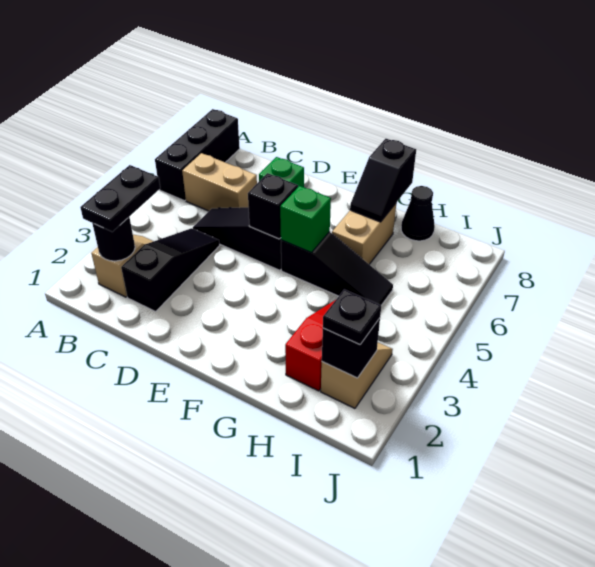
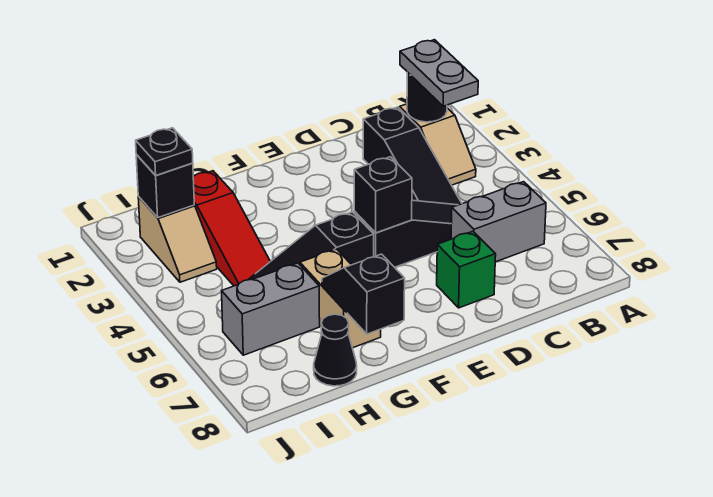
black brick A6:A8 level 1 -> none
black plate B2:B3 level 3 -> grey plate B2:B3 level 3
tan brick B6:C6 level 1 -> grey brick B6:C6 level 1
green brick F5 level 2 -> none
none -> grey brick H6:I6 level 1

